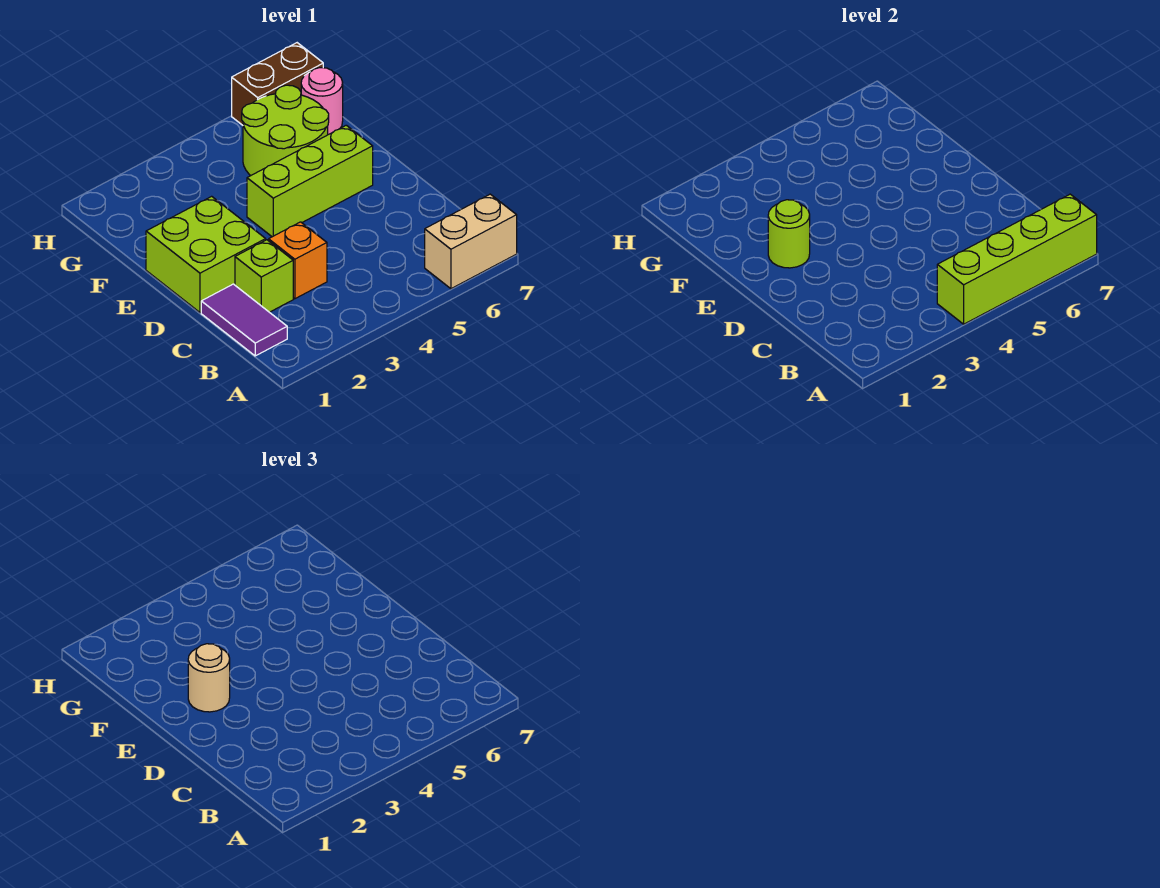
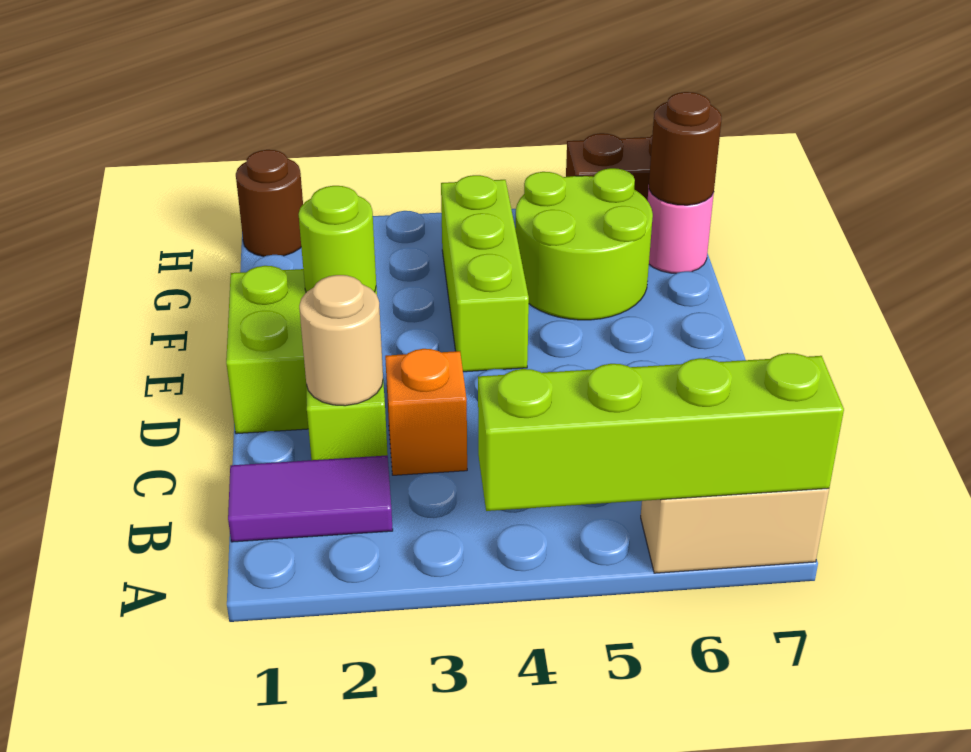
purple tile B1:C1 level 1 -> purple tile B1:B2 level 1
tan round brick E2 level 3 -> tan round brick C2 level 2
lime brick E4:E6 level 1 -> lime brick E4:G4 level 1
none -> brown round brick G7 level 2
none -> brown round brick H1 level 1

